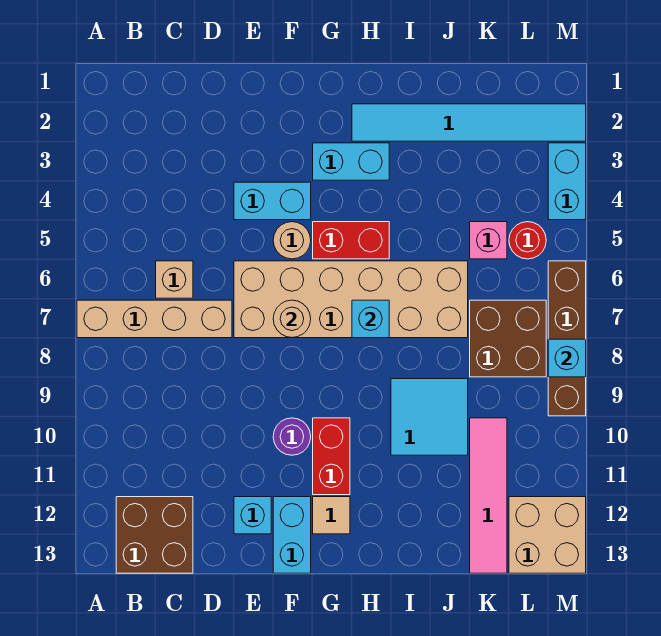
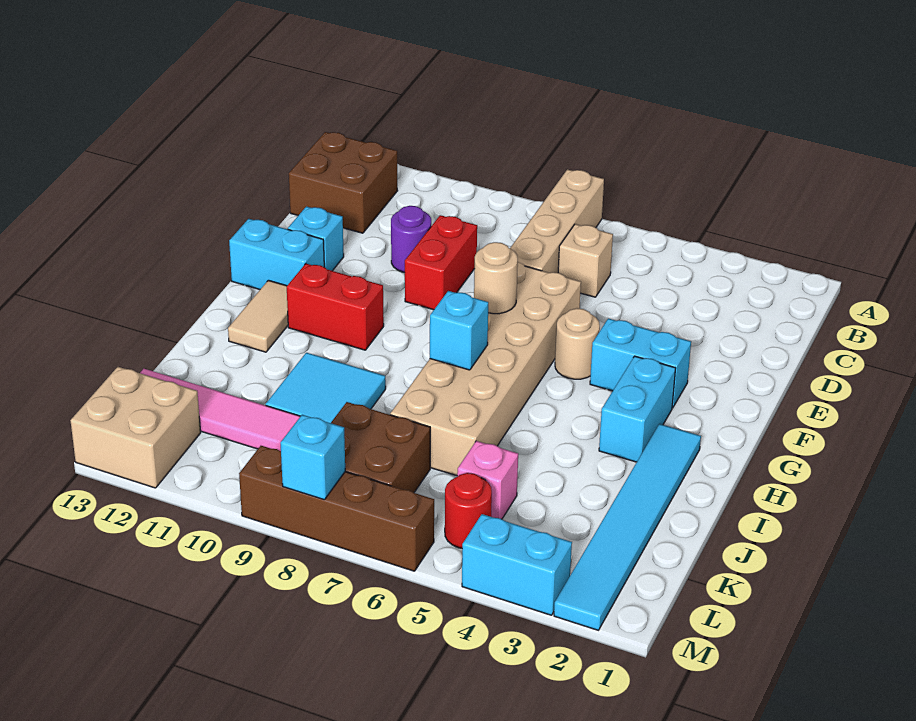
cyan brick E4:F4 level 1 -> cyan brick F3:F4 level 1
purple round brick F10 level 1 -> purple round brick D10 level 1
red brick G5:H5 level 1 -> red brick D9:E9 level 1
tan tile G12 level 1 -> tan tile G12:H12 level 1

